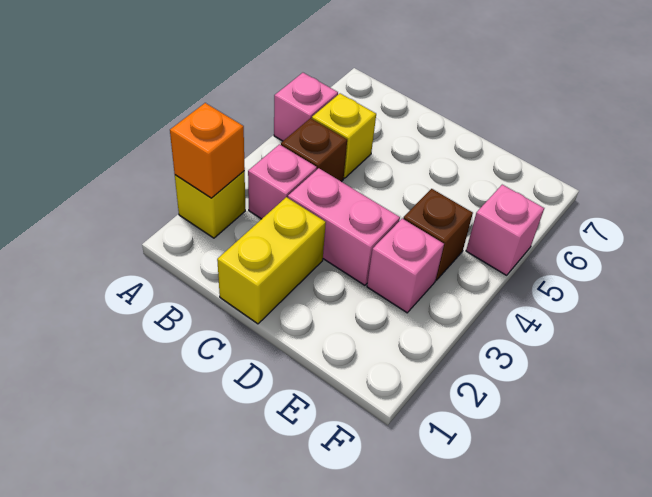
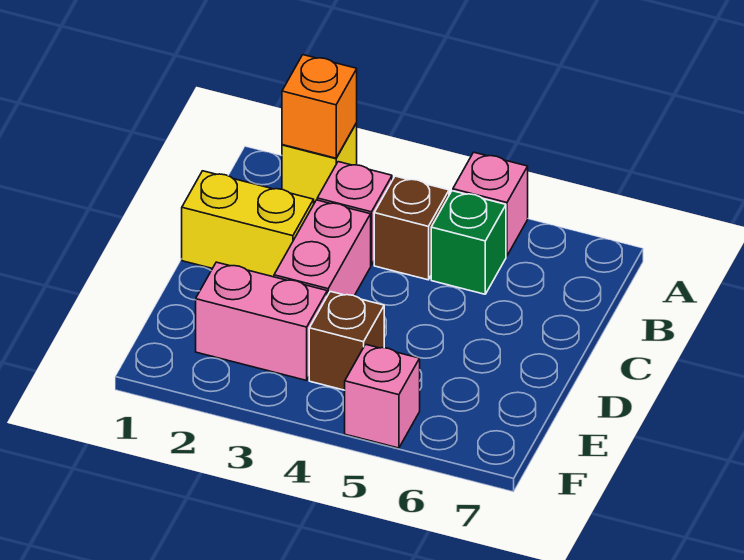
yellow brick B5 level 1 -> green brick B5 level 1
pink brick E3 level 1 -> pink brick E2:E3 level 1

